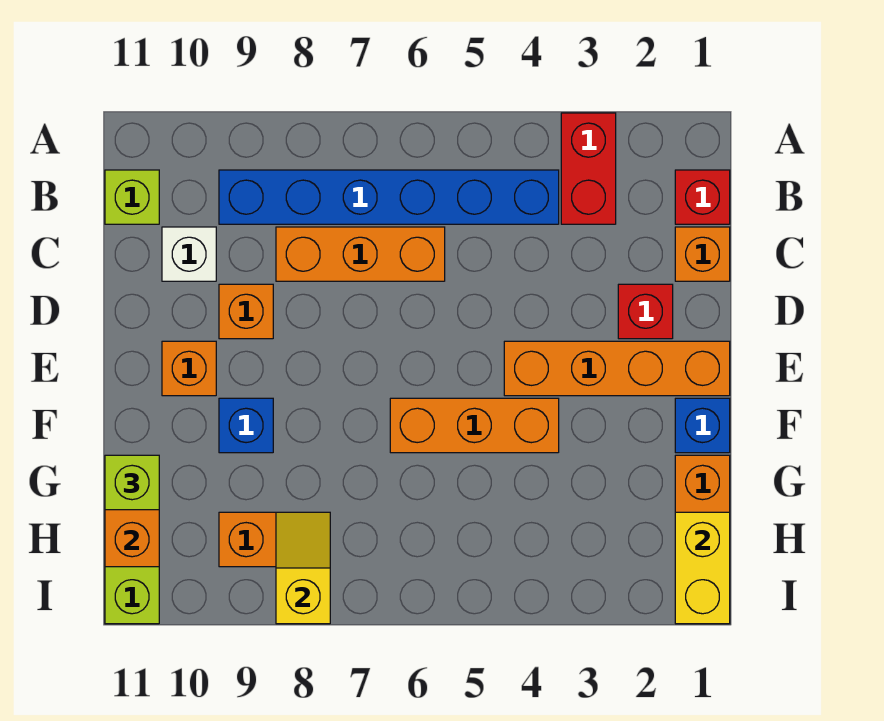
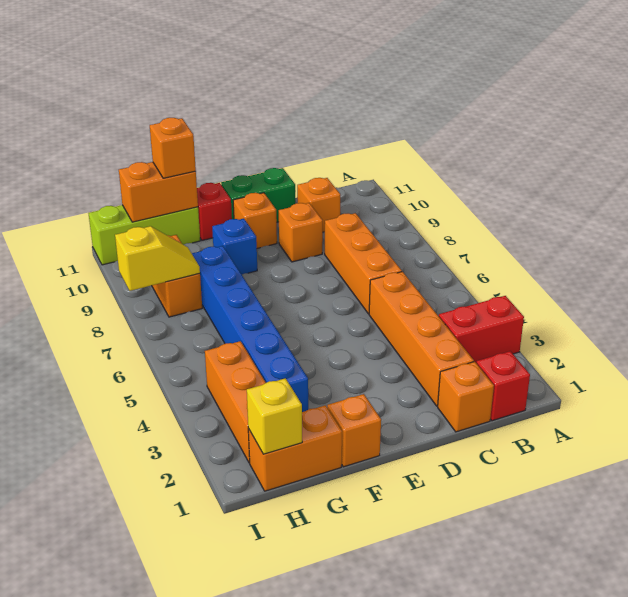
blue brick B4:B9 level 1 -> blue brick G3:G8 level 1
lime brick B11 level 1 -> none
white brick C10 level 1 -> orange brick C10 level 1
red brick D2 level 1 -> red brick F11 level 1
none -> green brick D11:E11 level 1
orange brick E1:E4 level 1 -> orange brick C2:C5 level 1
blue brick F1 level 1 -> orange brick F1 level 1
orange brick F4:F6 level 1 -> orange brick H2:H4 level 1
lime brick G11 level 3 -> orange brick G11 level 3
yellow brick H1:I1 level 2 -> yellow brick H1 level 2

